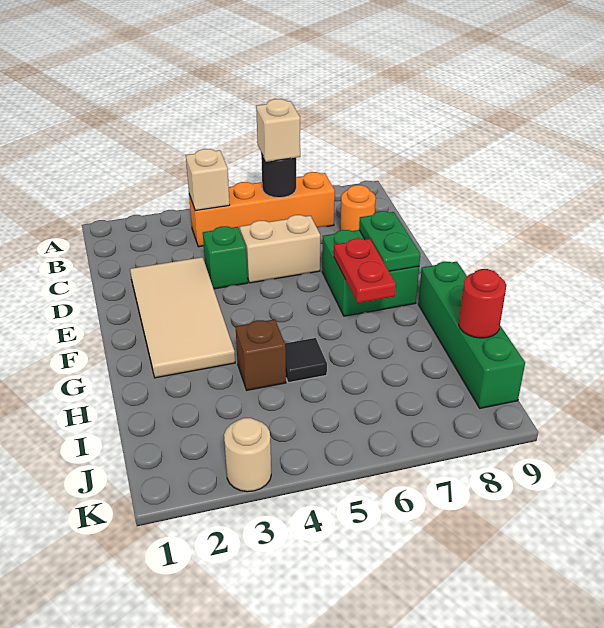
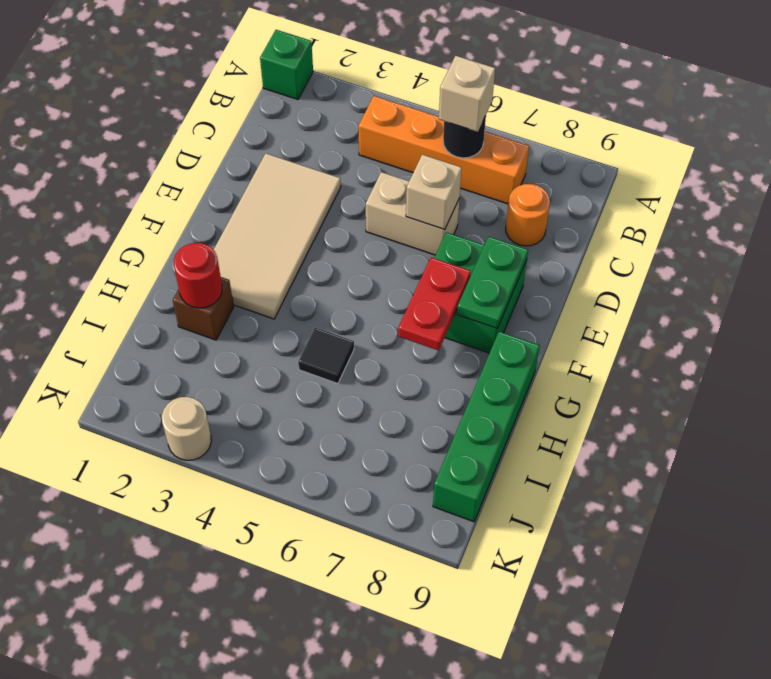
tan brick B4 level 2 -> tan brick D6 level 2
green brick D4 level 1 -> green brick A1 level 1
brown brick H4 level 1 -> brown brick H2 level 1
red round brick I9 level 2 -> red round brick H2 level 2

